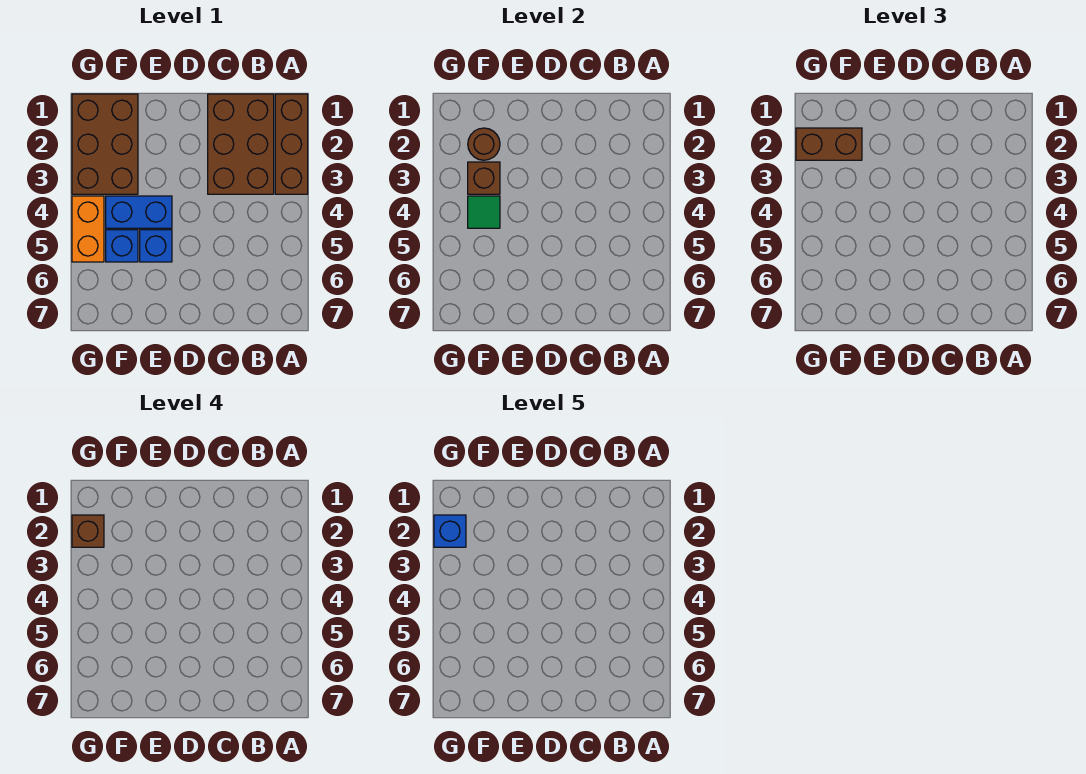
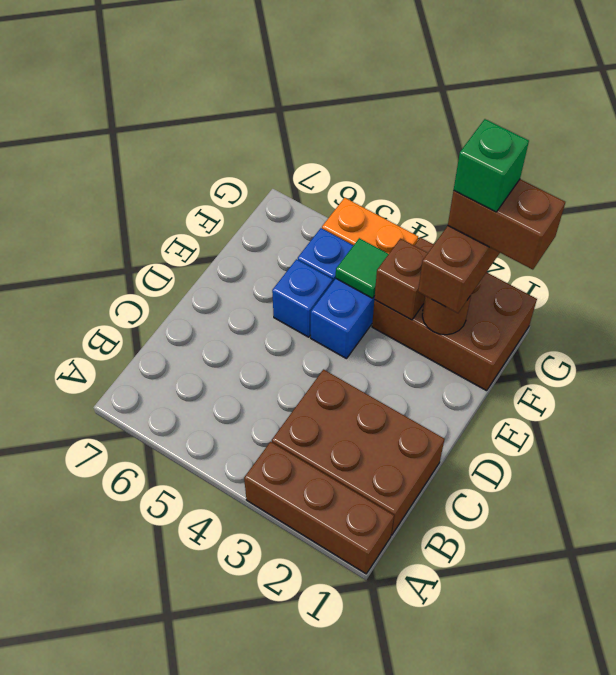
brown brick G2 level 4 -> brown brick G1:G2 level 4
blue brick G2 level 5 -> green brick G2 level 5

